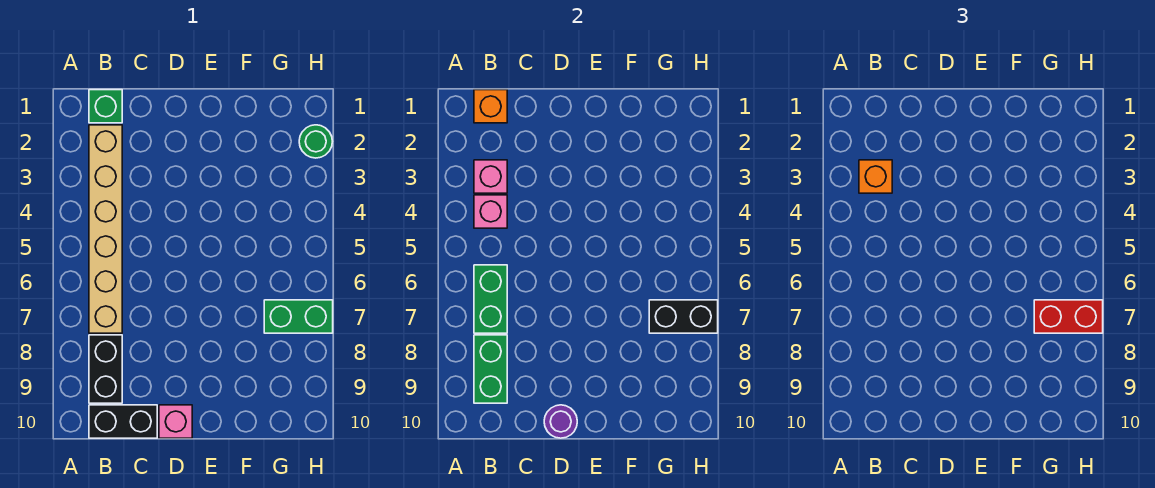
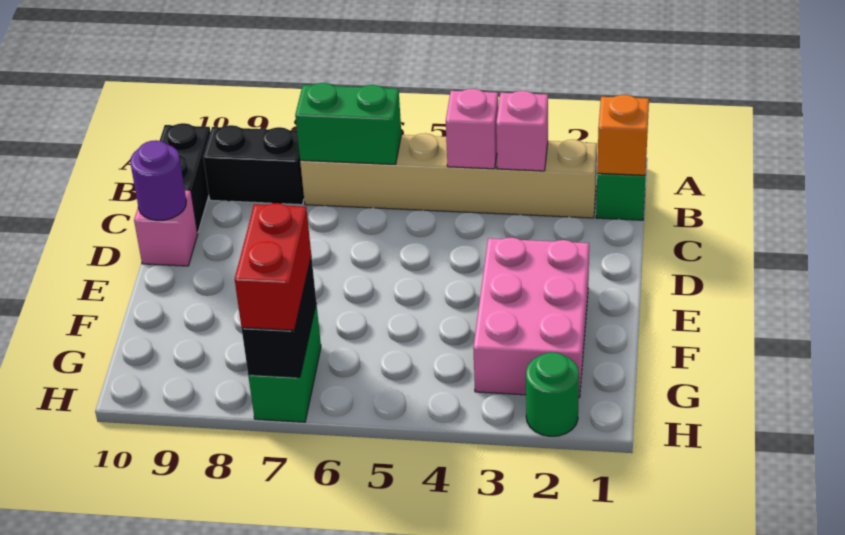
orange brick B3 level 3 -> none
green brick B8:B9 level 2 -> none
none -> pink brick E2:G3 level 1

